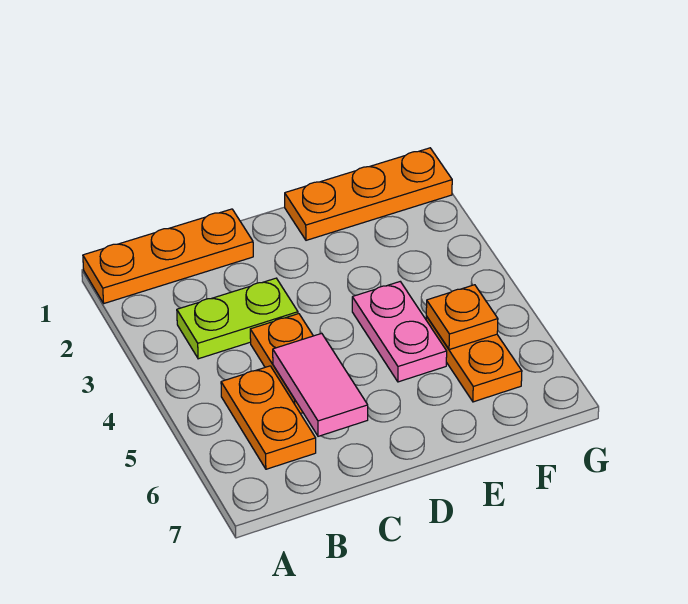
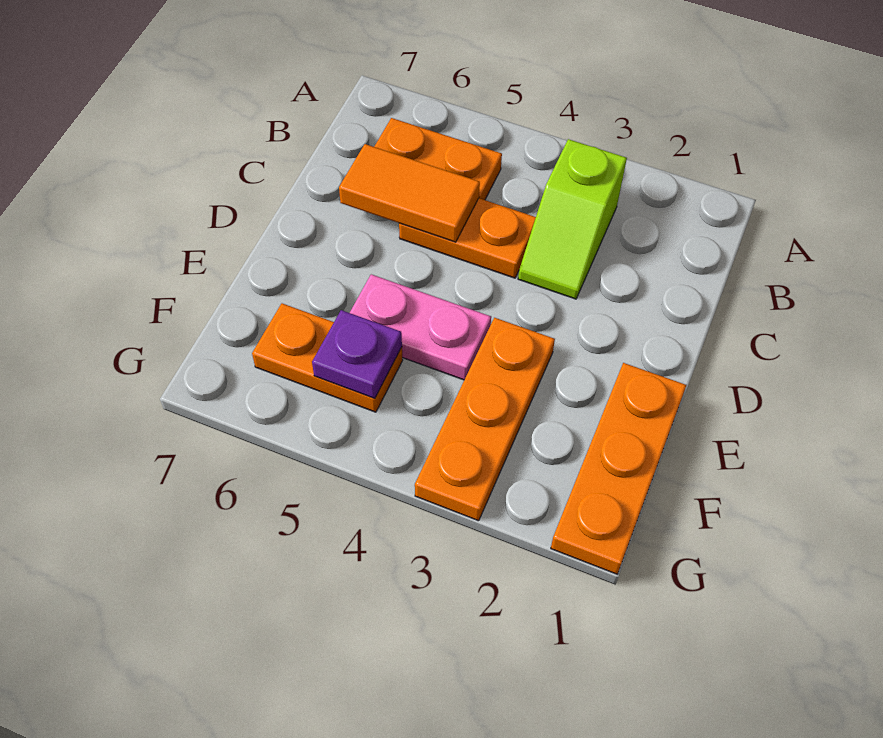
orange plate A1:C1 level 1 -> orange plate E3:G3 level 1
lime plate B3:C3 level 1 -> lime slope B3:C3 level 1 top B
pink tile C5:C6 level 2 -> orange tile C5:C6 level 2
orange plate F5 level 2 -> purple plate F5 level 2

